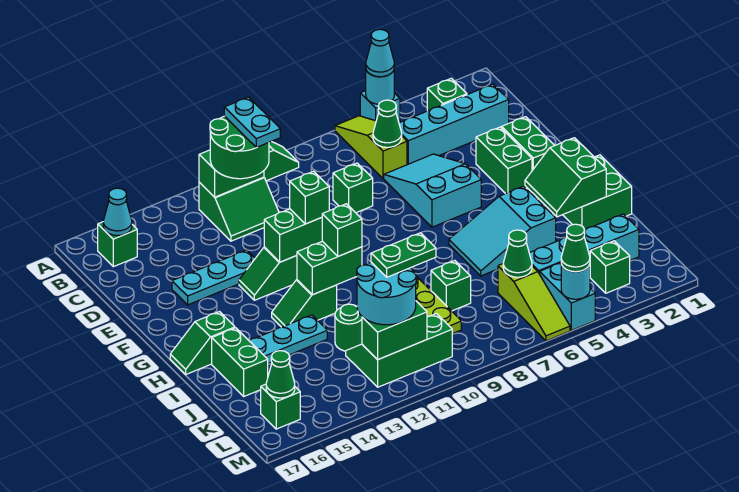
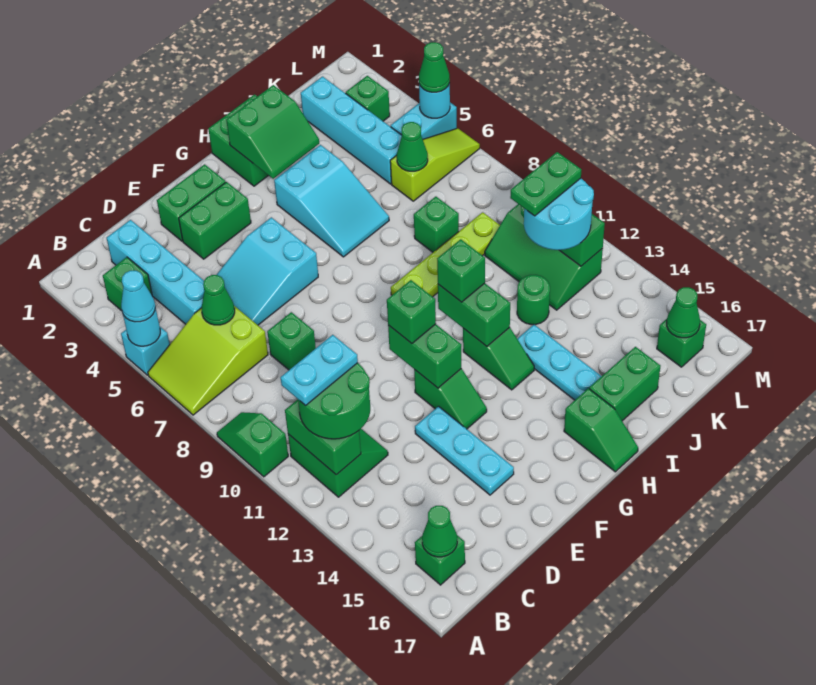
lime slope A6:C6 level 1 top C -> lime slope A6:C7 level 1 top C
cyan cone B16 level 2 -> green cone B16 level 2
green plate K10:K11 level 4 -> green plate K11:L11 level 4

